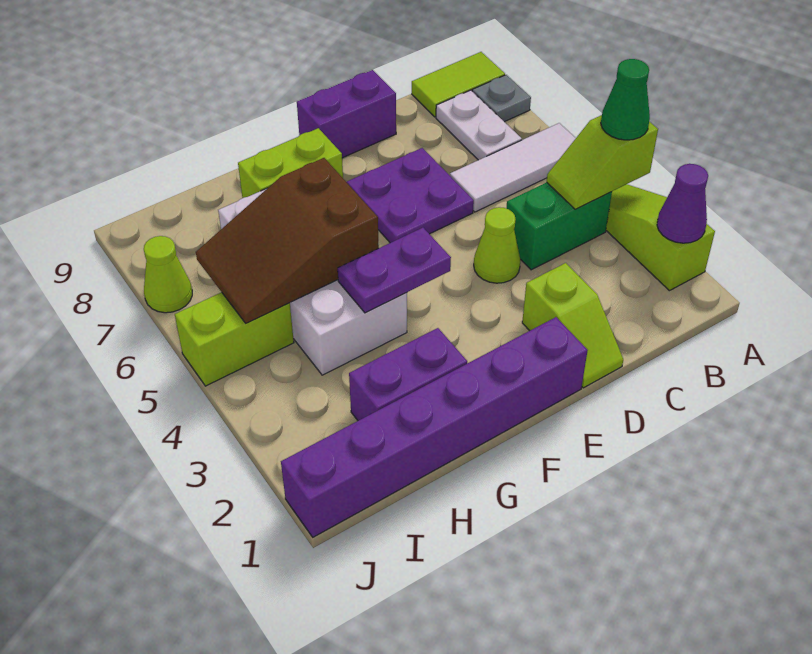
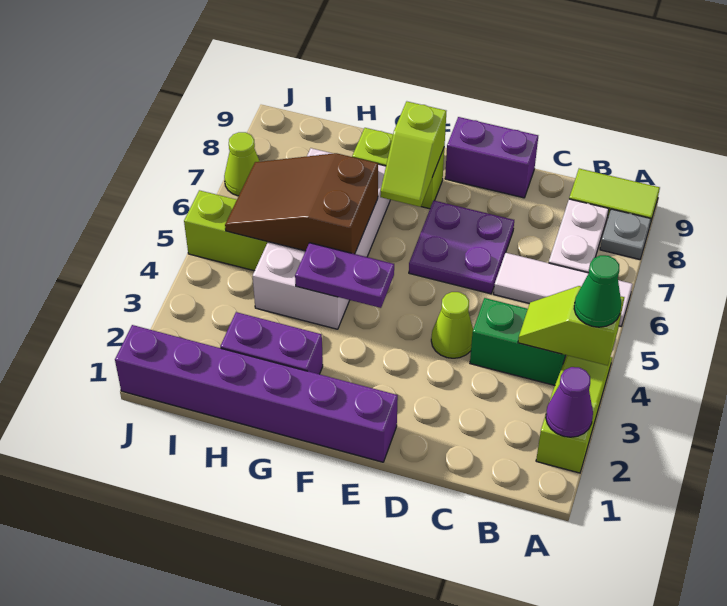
lime slope D1:D2 level 1 top 2 -> lime slope F7:F8 level 2 top 8

